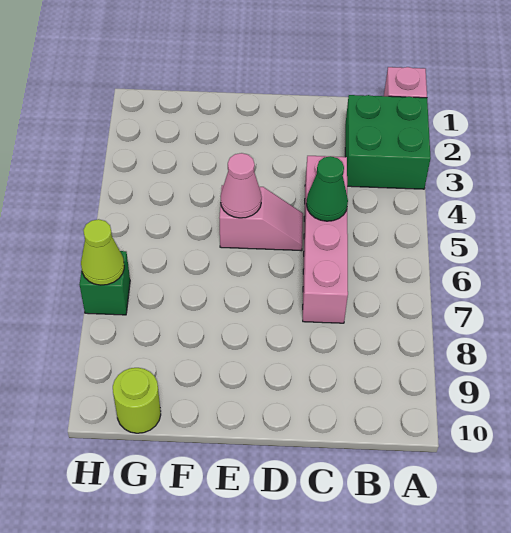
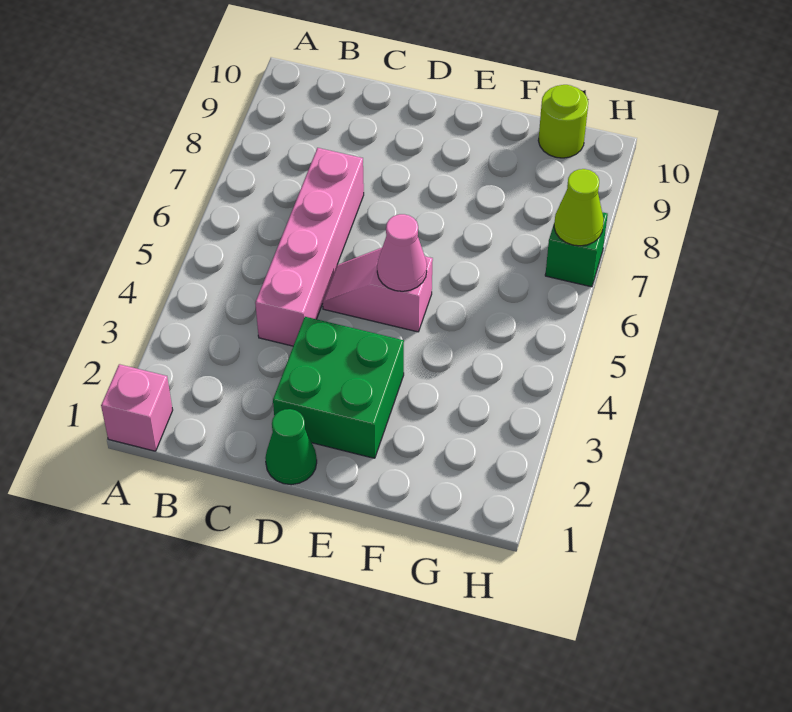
green brick A2:B3 level 1 -> green brick D2:E3 level 1
green cone C5 level 2 -> green cone D1 level 1

